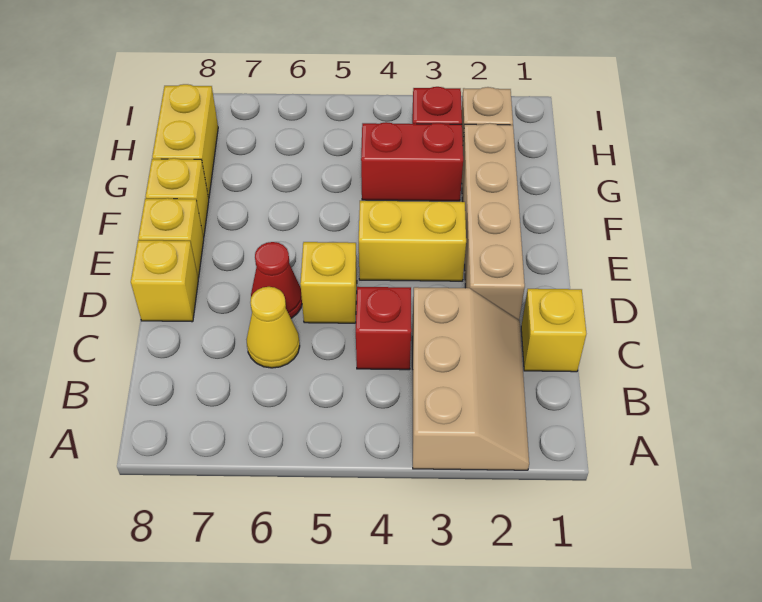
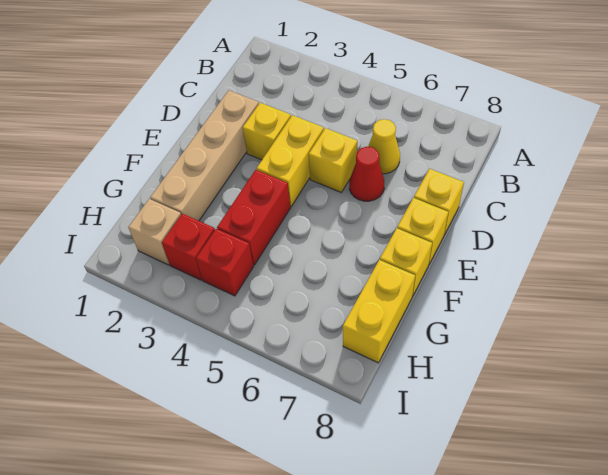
tan slope A2:C3 level 1 top 3 -> none
yellow brick C1 level 1 -> yellow brick D3 level 1
red brick C4 level 1 -> red brick H4 level 1
yellow brick E3:E4 level 1 -> yellow brick D4:E4 level 1
red brick G3:G4 level 1 -> red brick F4:G4 level 1

